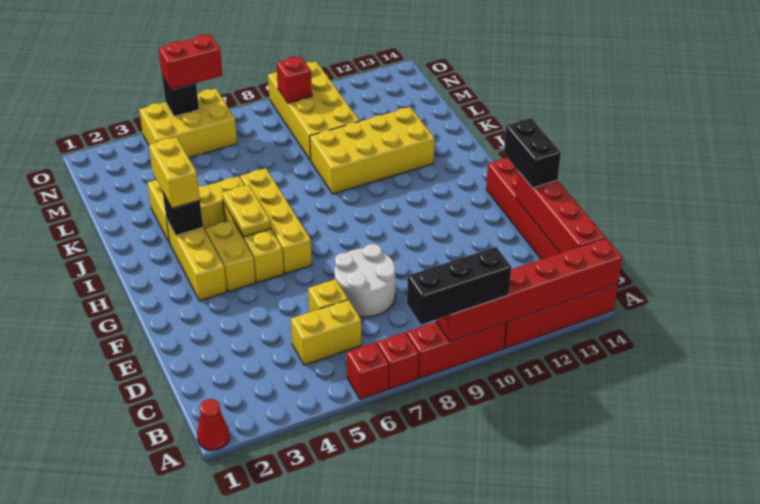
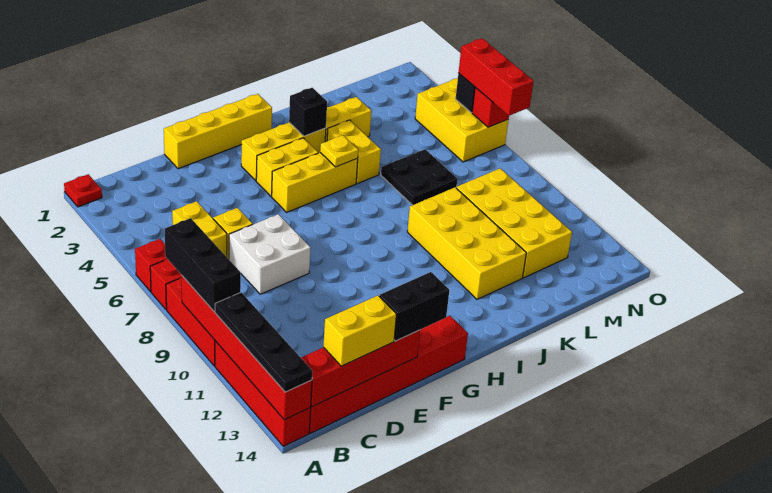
red cone A1 level 1 -> red plate A1 level 1
none -> black plate A11:A14 level 3
white round brick D7:E8 level 1 -> white brick D7:E8 level 1
yellow brick G6:J6 level 1 -> yellow brick E1:H1 level 1
yellow plate H5:I5 level 2 -> yellow plate I5 level 2
yellow brick I3:J3 level 3 -> yellow brick C14:D14 level 3
none -> black plate K6:L7 level 1
yellow brick L9:O10 level 1 -> yellow brick L9:M12 level 1
red brick N9 level 2 -> red brick O6 level 2
red brick O5:O6 level 3 -> red brick O5:O7 level 3

